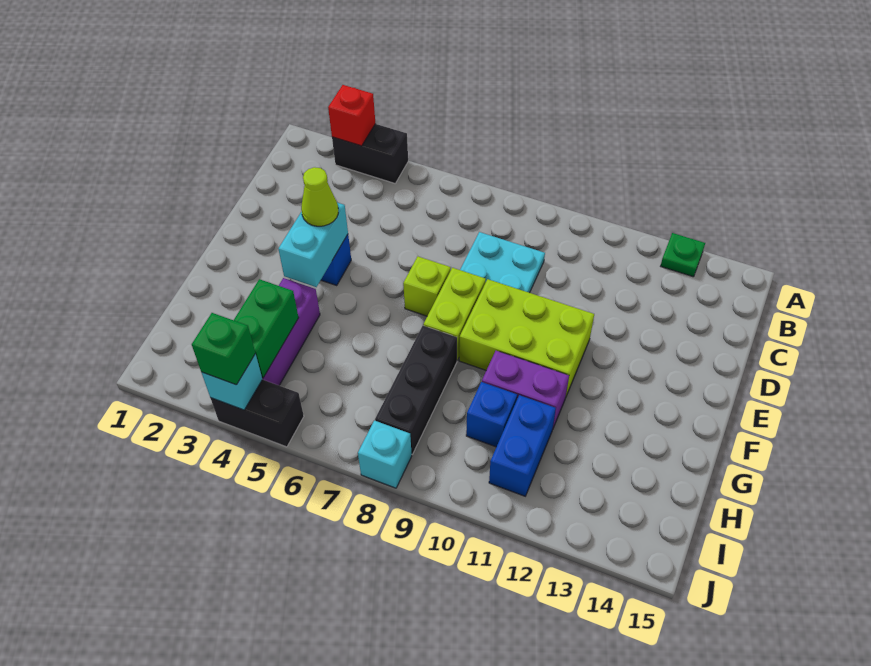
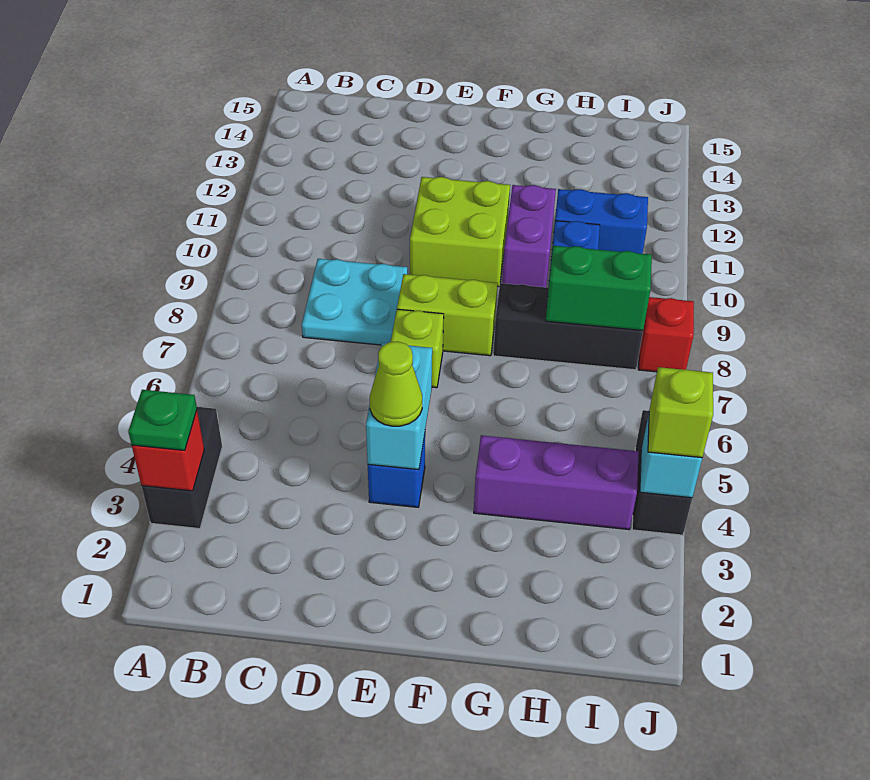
green plate A13 level 1 -> green plate A3 level 3
cyan brick E4:F4 level 2 -> cyan brick E4:E5 level 2
lime brick E9:F11 level 1 -> lime brick E10:F11 level 1
green brick H4:I4 level 2 -> green brick H8:I8 level 2
green brick J4 level 3 -> lime brick J4 level 3
cyan brick J8 level 1 -> red brick J8 level 1

